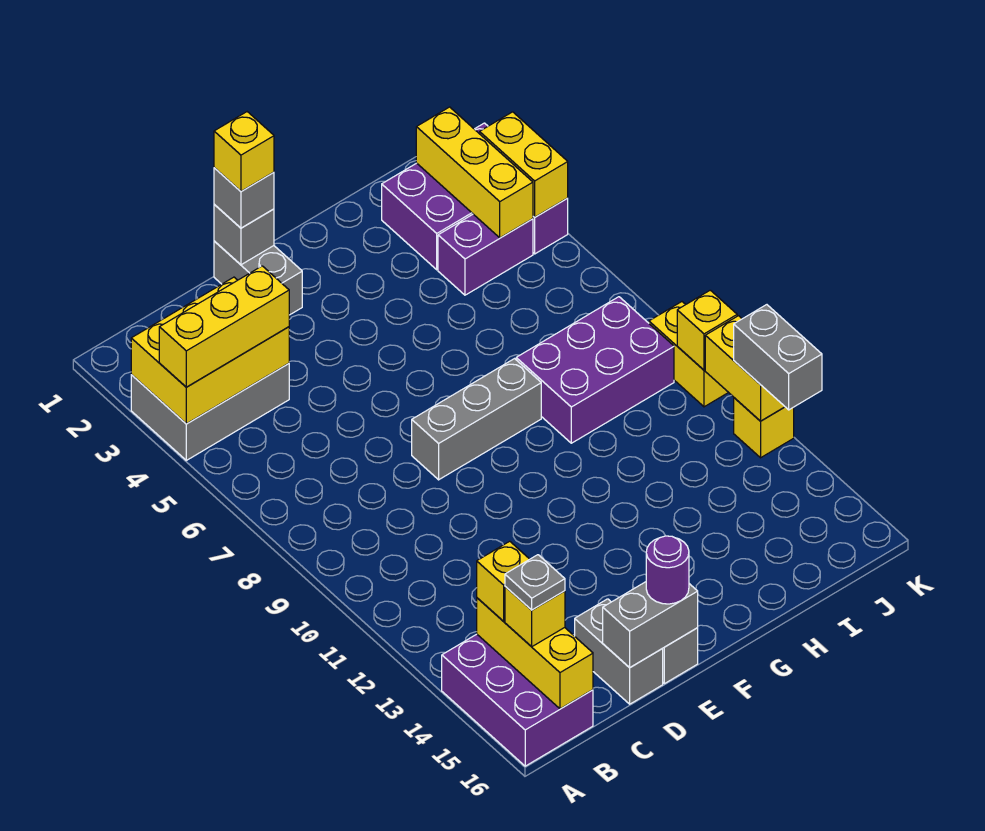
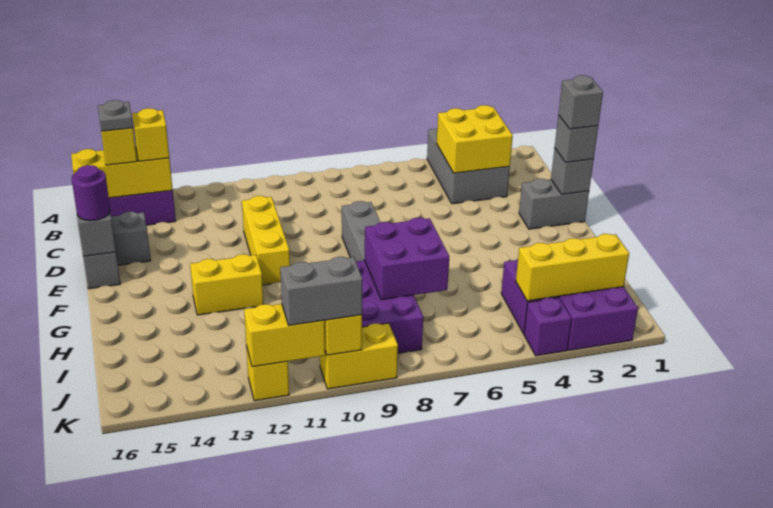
yellow brick A3:C4 level 2 -> yellow brick B3:C4 level 2
yellow brick A4:C4 level 3 -> yellow brick D11:F11 level 1
yellow brick E1 level 4 -> grey brick E1 level 4
none -> purple brick H7:I8 level 2
yellow brick K3:K4 level 2 -> yellow brick G12:G13 level 1
grey brick K12:K13 level 3 -> grey brick K10:K11 level 3

